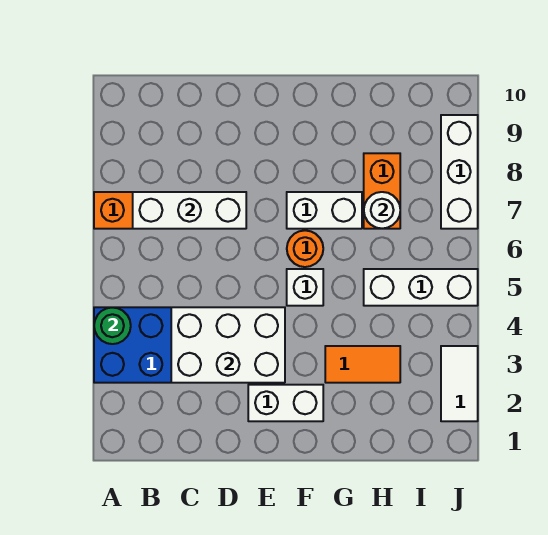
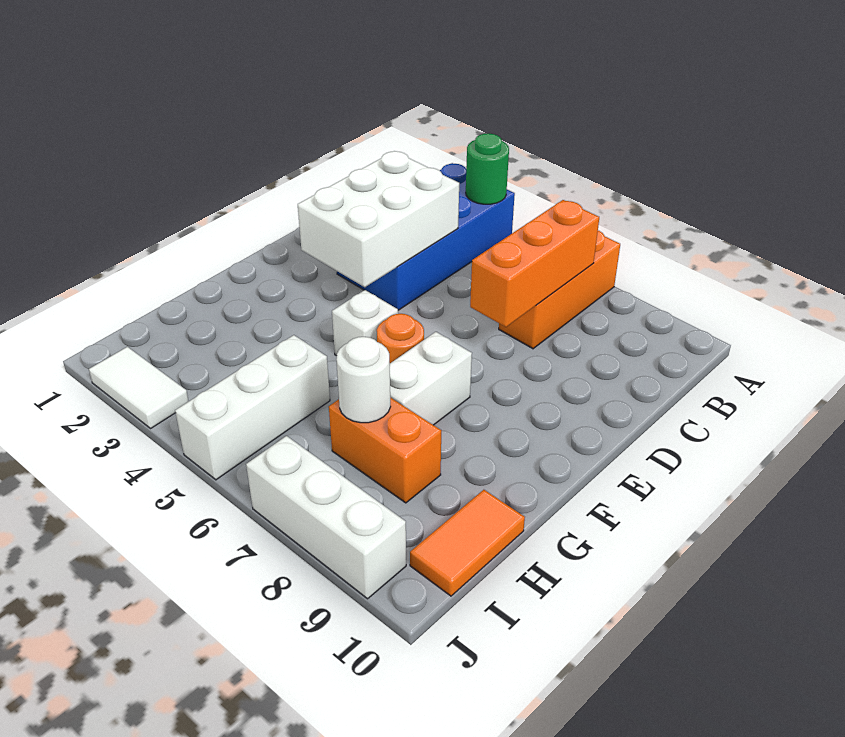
white brick B7:D7 level 2 -> orange brick B7:D7 level 2
white brick E2:F2 level 1 -> none
orange tile G3:H3 level 1 -> orange tile H10:I10 level 1

